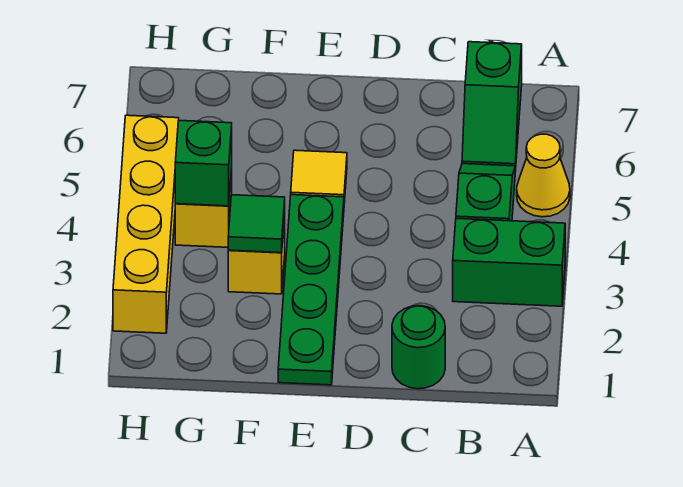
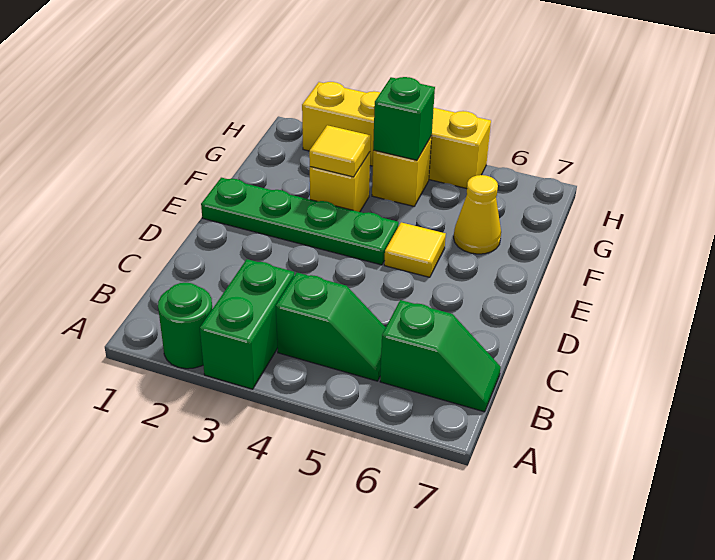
yellow cone A5 level 1 -> yellow cone F6 level 1
green slope B6:B7 level 1 top 7 -> green slope B6:B7 level 1 top 6
green round brick C1 level 1 -> green round brick A2 level 1
green tile F3 level 2 -> yellow tile F3 level 2

